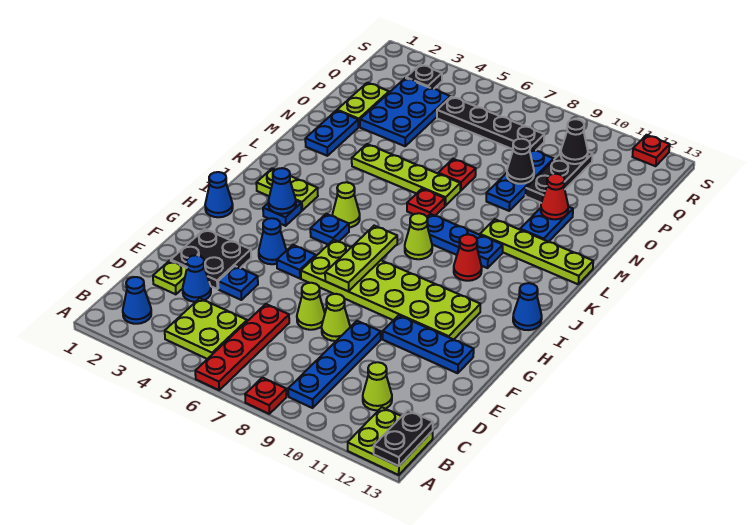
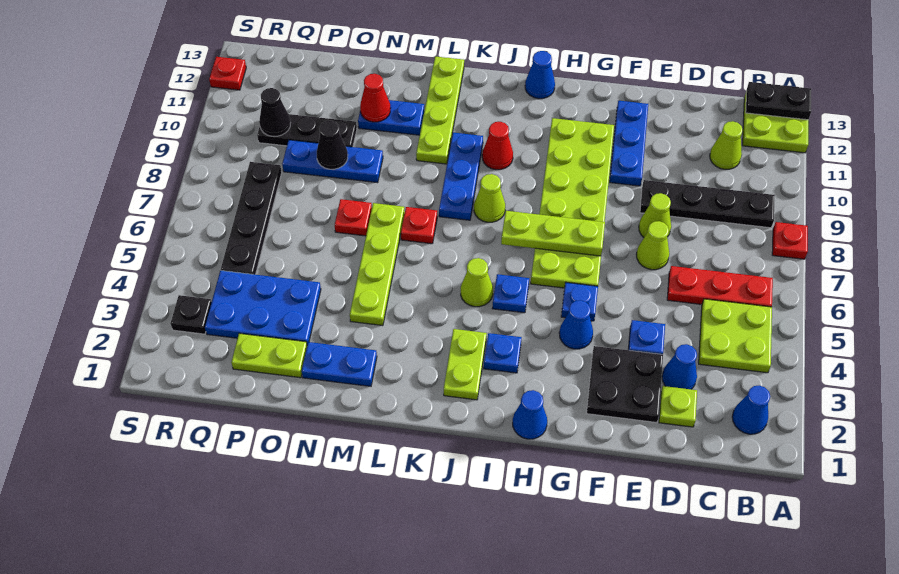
red plate A6:D6 level 1 -> red plate B6:D6 level 1
blue plate B9:E9 level 1 -> black plate B9:E9 level 1
blue cone I3 level 2 -> none

